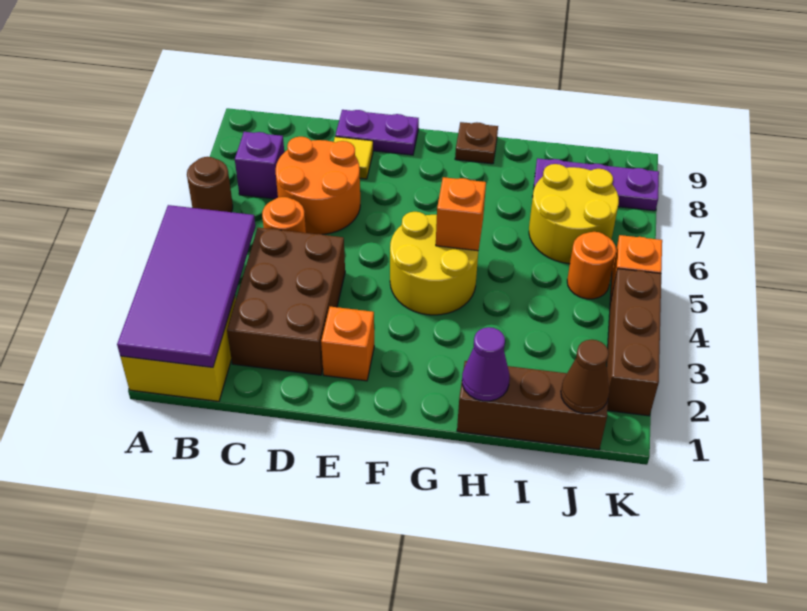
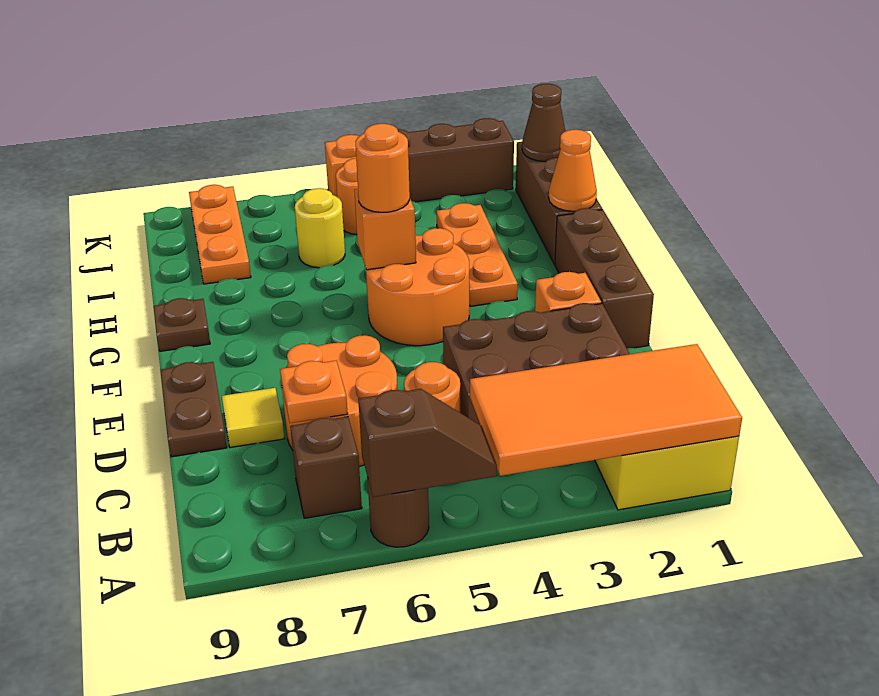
purple tile A1:B4 level 2 -> orange tile A1:B4 level 2
none -> brown slope A5:A6 level 2 top 6
purple brick B7 level 1 -> brown brick B7 level 1
none -> orange plate C7 level 2
purple plate D9:E9 level 1 -> brown plate D9:E9 level 1
none -> brown brick E1:G1 level 1
yellow round brick F4:G5 level 1 -> orange round brick F4:G5 level 1
none -> orange plate G3:I3 level 1
none -> orange round brick G5 level 3
purple cone H1 level 2 -> orange cone H1 level 2
yellow round brick I6:J7 level 1 -> yellow round brick I6 level 1
purple plate I8:K8 level 1 -> orange plate I8:K8 level 1

